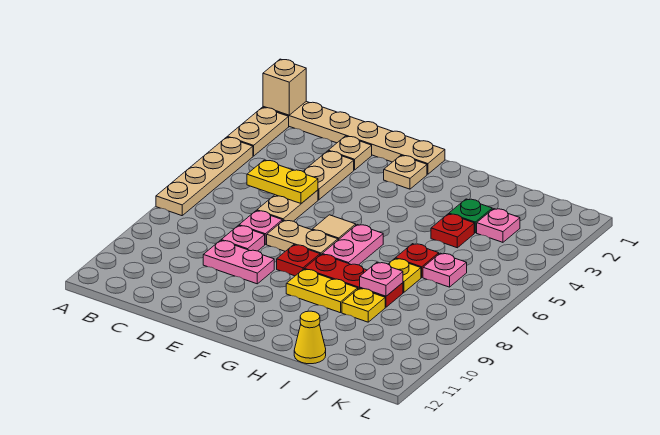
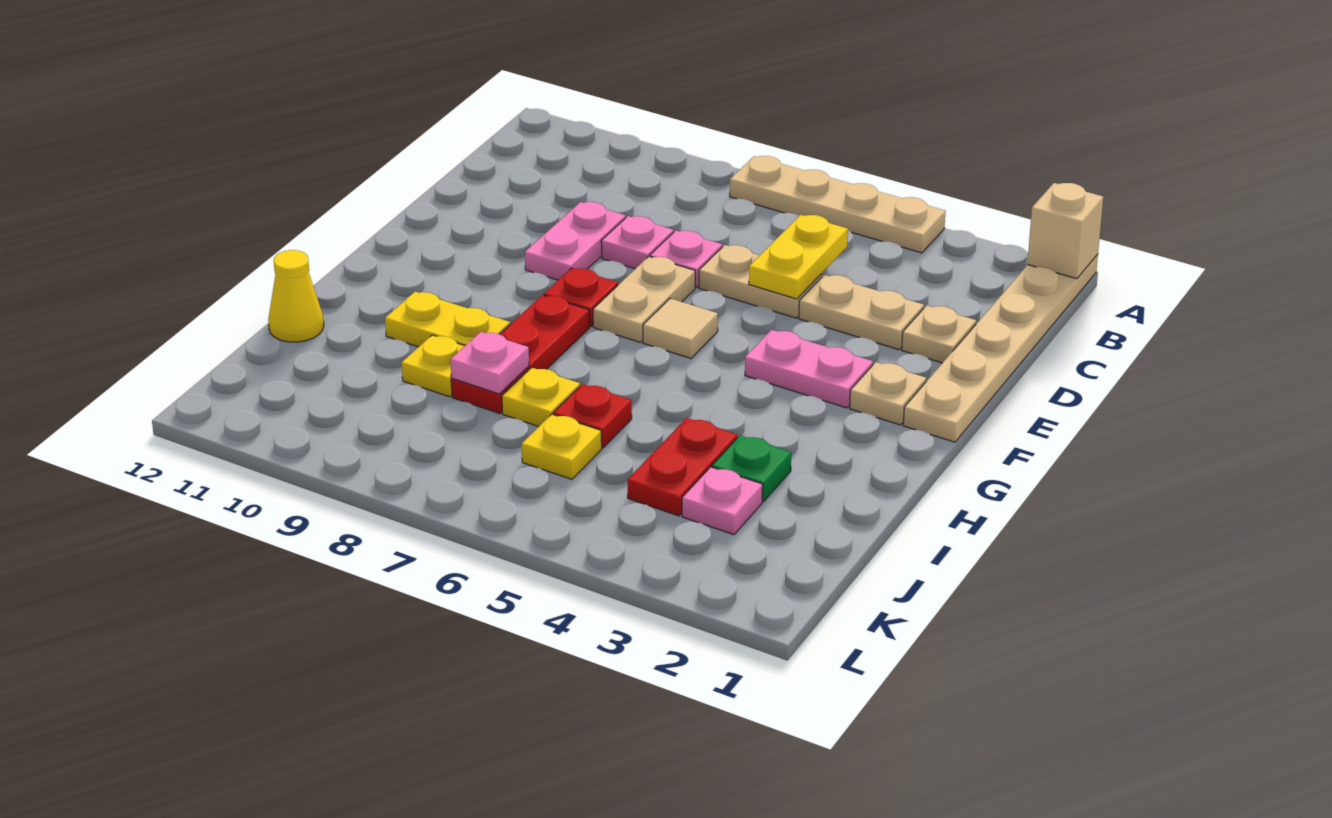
tan plate A2:A3 level 1 -> none
pink plate G6:G7 level 1 -> pink plate F3:F4 level 1
yellow plate G9:H9 level 1 -> yellow plate H9:H10 level 1
red plate I4 level 1 -> red plate I4:J4 level 1
pink plate J6 level 1 -> yellow plate J6 level 1

